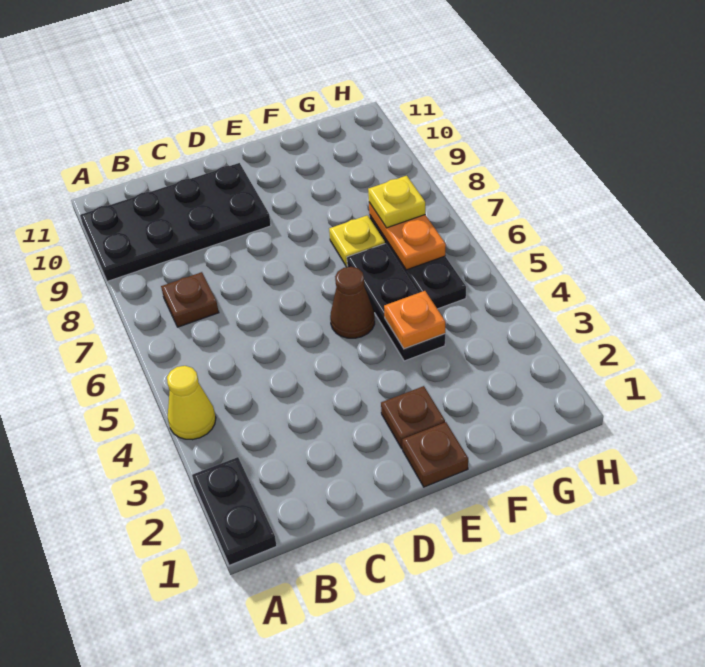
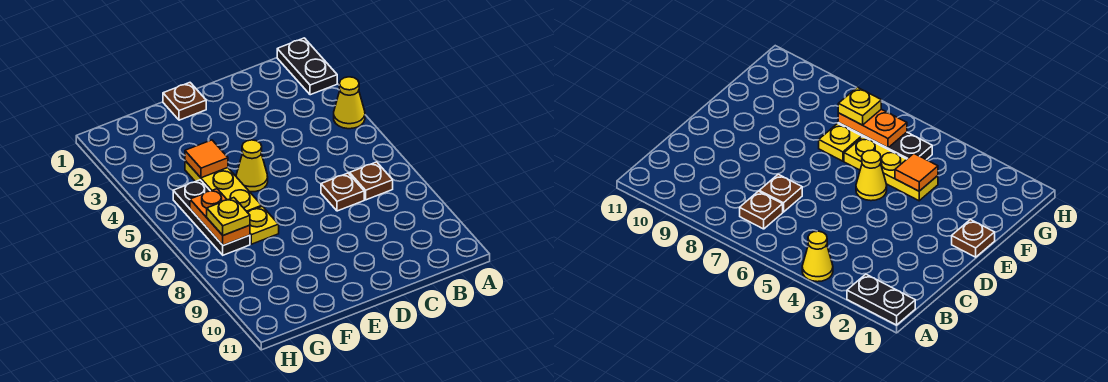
black plate A9:D10 level 1 -> none
brown plate E2 level 1 -> brown plate C7 level 1
brown cone E5 level 1 -> yellow cone E5 level 1
black plate F4:F6 level 1 -> yellow plate F4:F6 level 1
orange plate F4 level 2 -> orange tile F4 level 2

